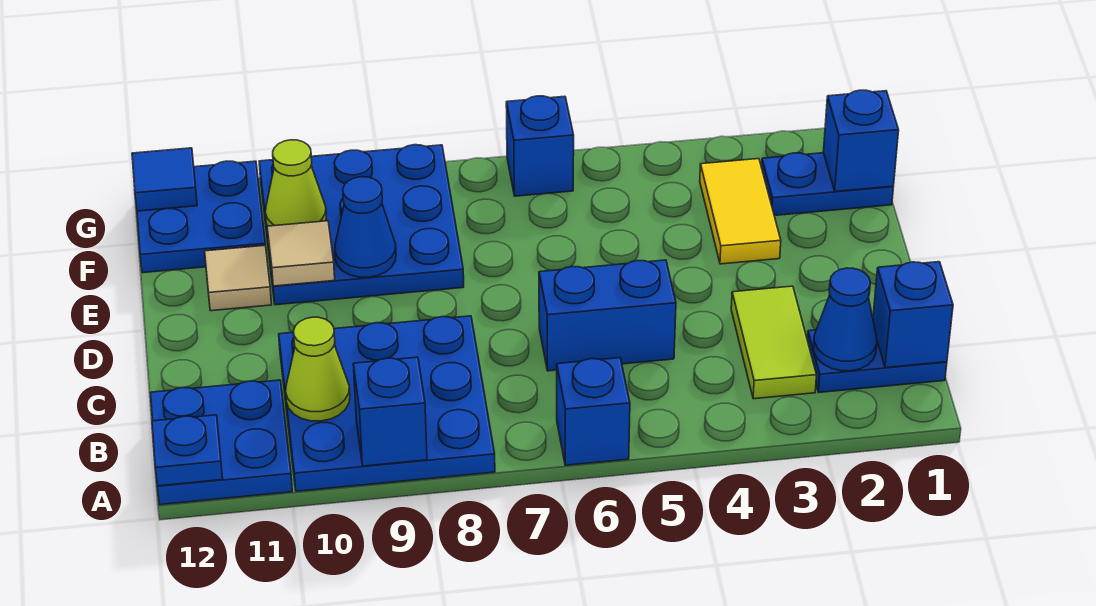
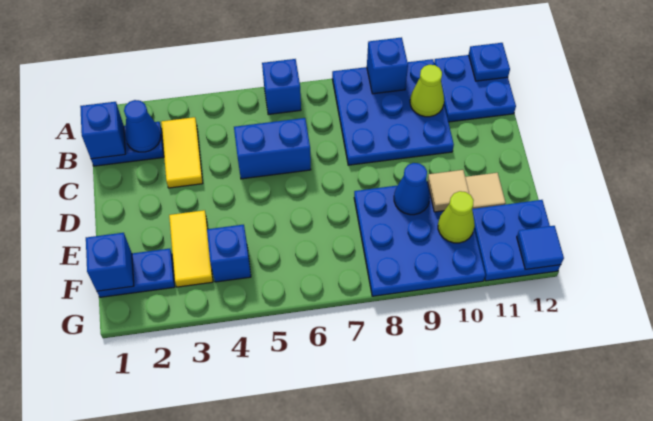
lime tile B3:C3 level 1 -> yellow tile B3:C3 level 1
blue brick G6 level 1 -> blue brick F4 level 1

